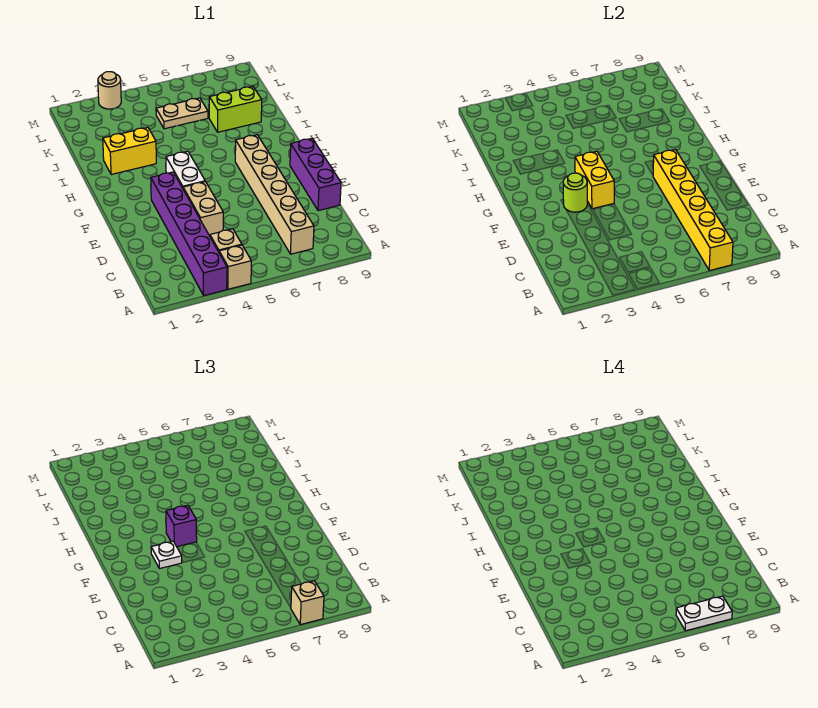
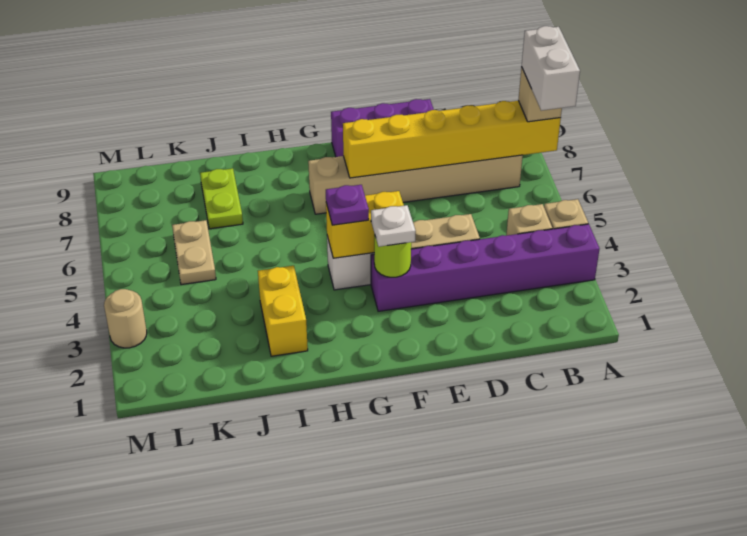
white plate A6:A7 level 4 -> white brick A6:A7 level 4
purple brick G4 level 3 -> purple plate G4 level 3
lime brick J7:J8 level 1 -> lime plate J7:J8 level 1

